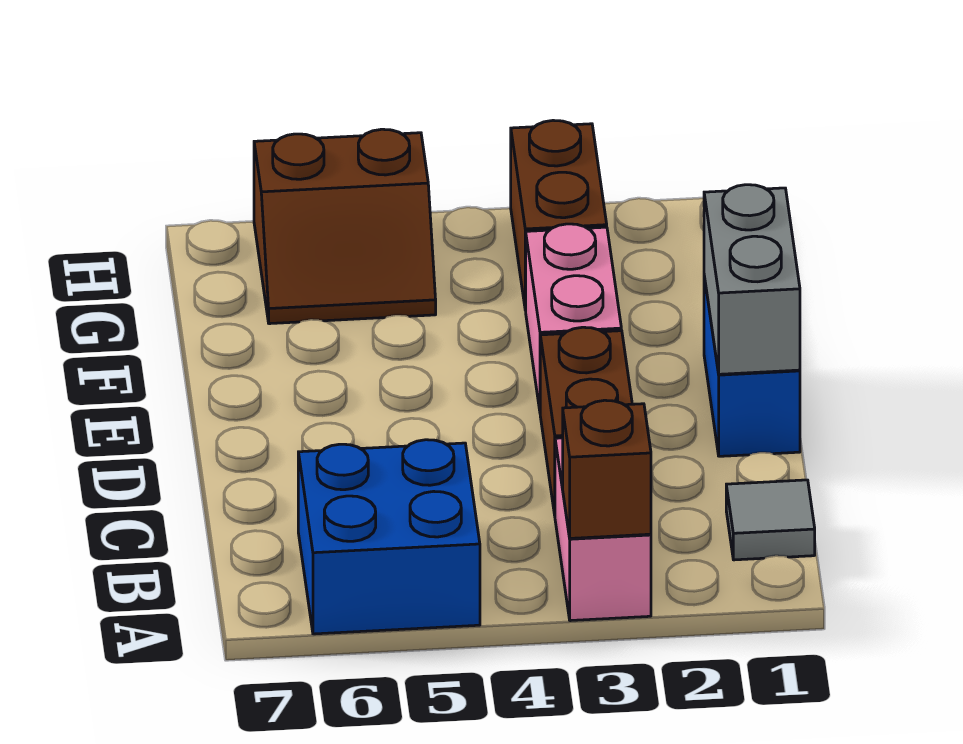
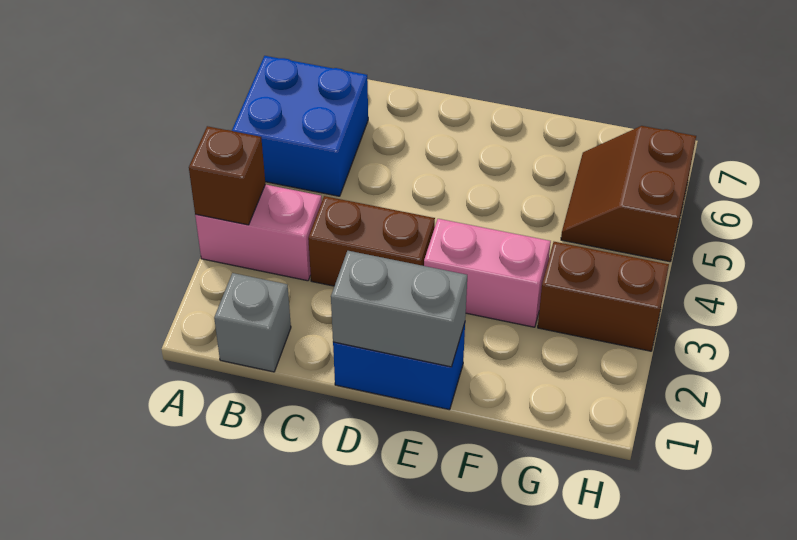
grey tile B1 level 1 -> grey brick B1 level 1

